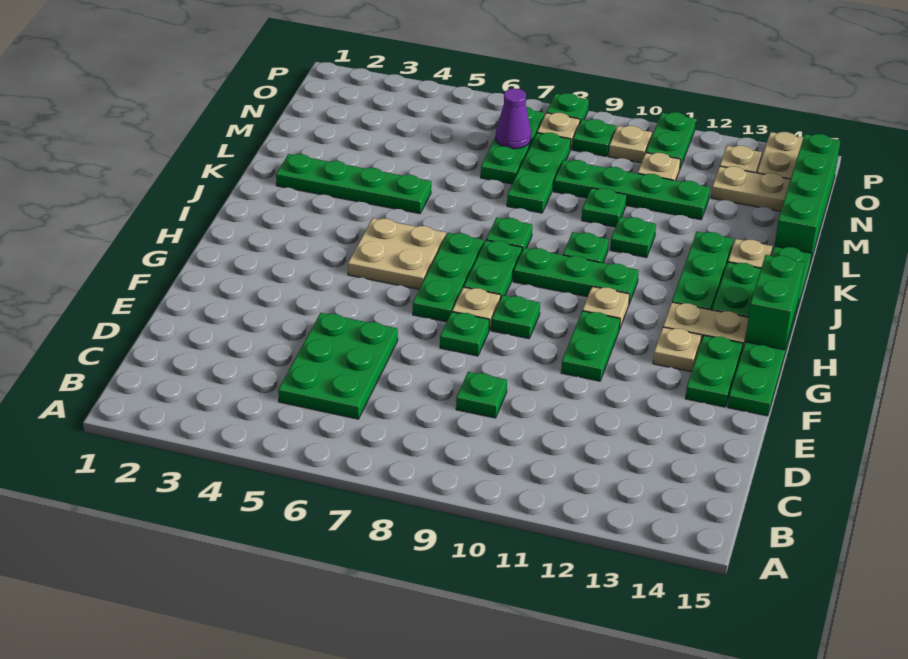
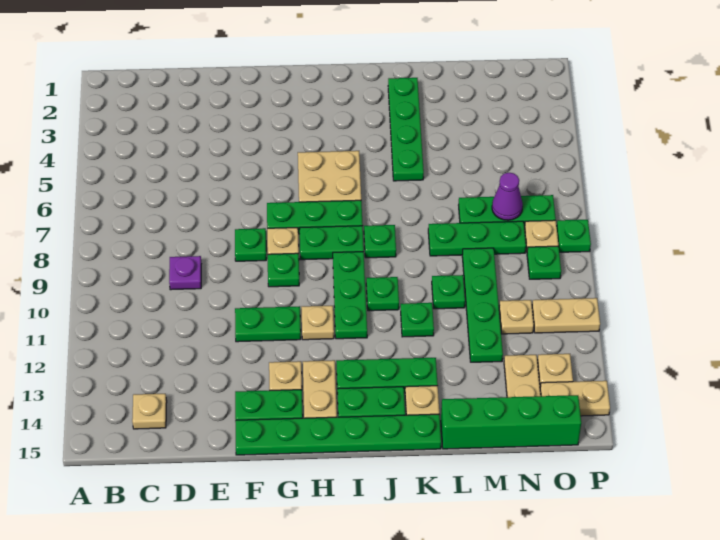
green plate C5:E6 level 1 -> none
green plate D9 level 1 -> purple plate D9 level 1
green brick H15:I15 level 2 -> none
tan plate O10 level 1 -> tan plate C14 level 1
green plate O11:P11 level 1 -> tan plate O11:P11 level 1

